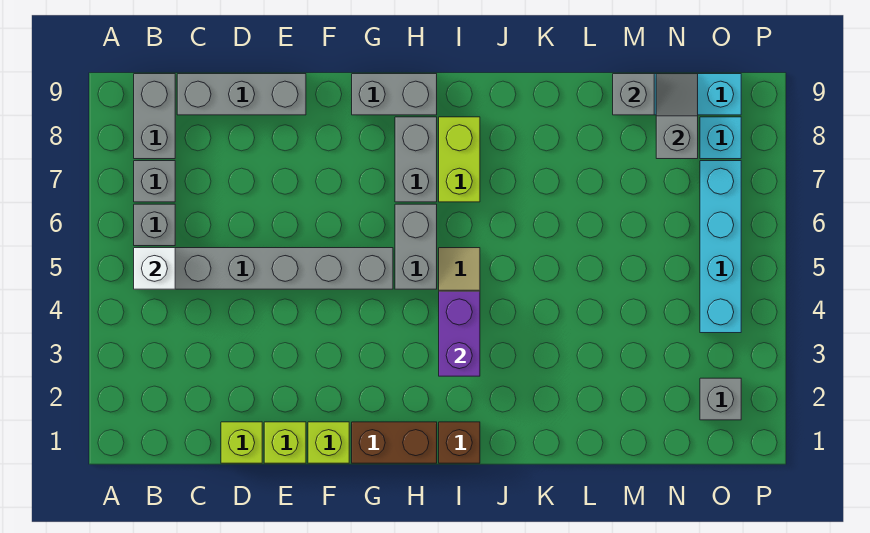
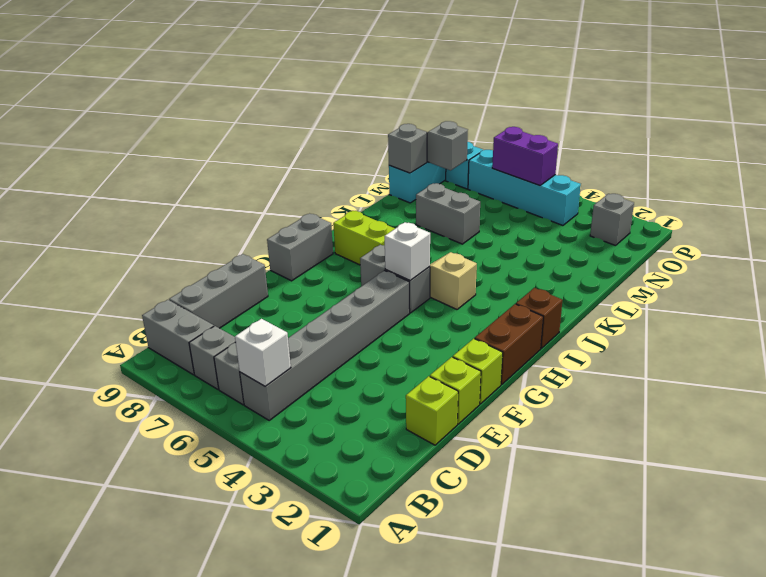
none -> white brick H5 level 2
grey brick H7:H8 level 1 -> grey brick L6:L7 level 1
purple brick I3:I4 level 2 -> purple brick O5:O6 level 2

